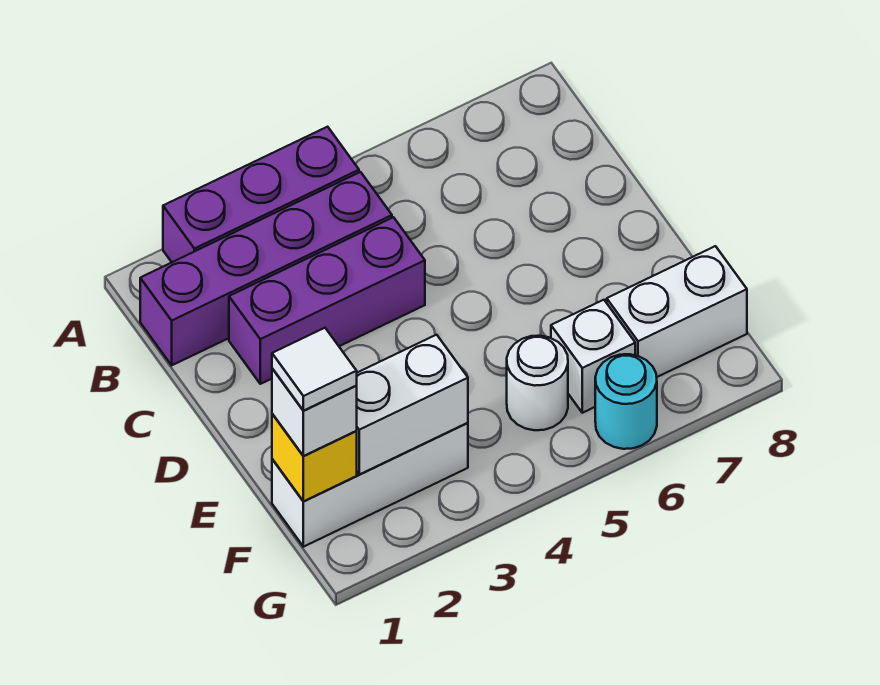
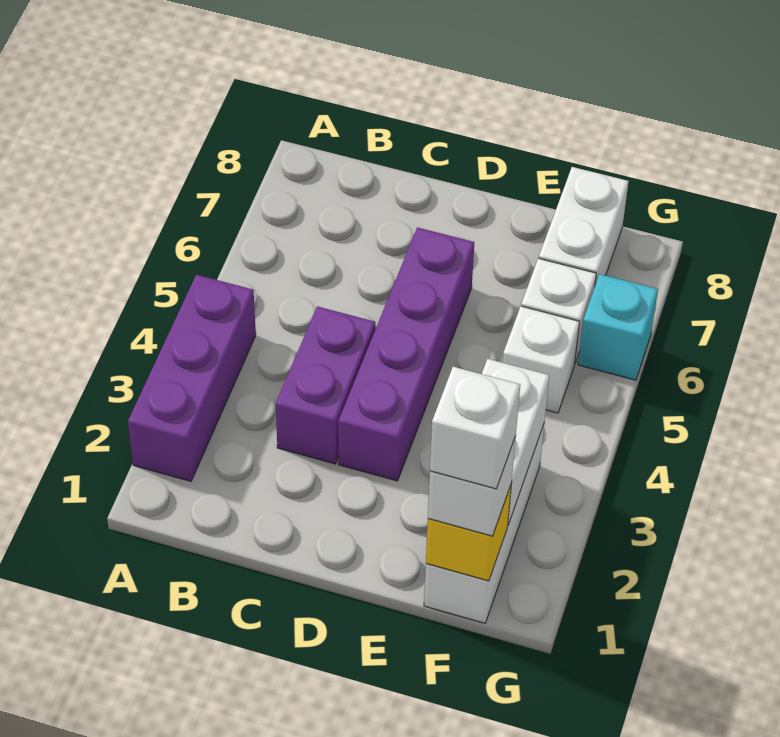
purple brick B1:B4 level 1 -> purple brick D3:D6 level 1
purple brick C2:C4 level 1 -> purple brick C3:C4 level 1
white tile F1 level 4 -> white brick F1 level 4
white round brick F5 level 1 -> white brick F5 level 1
cyan round brick G6 level 1 -> cyan brick G6 level 1

